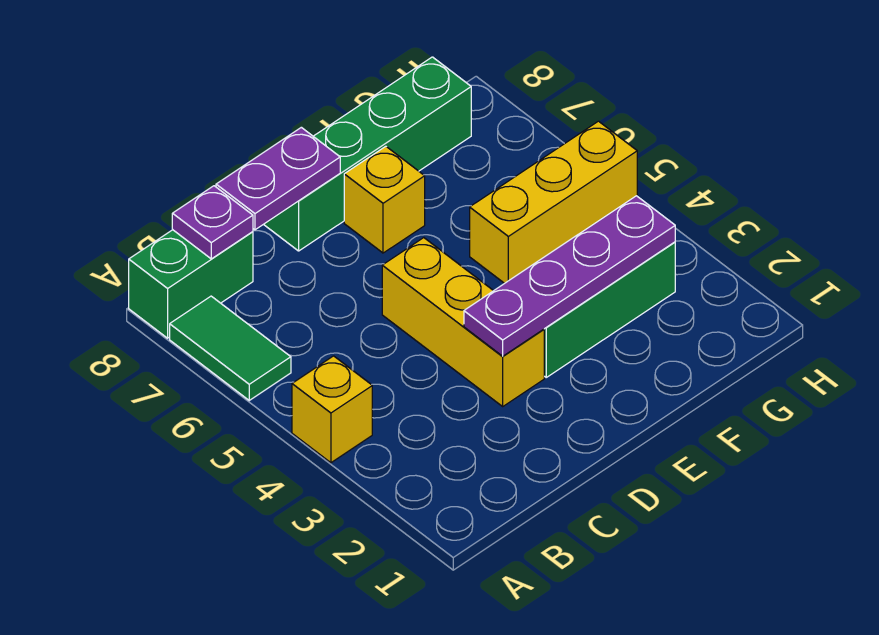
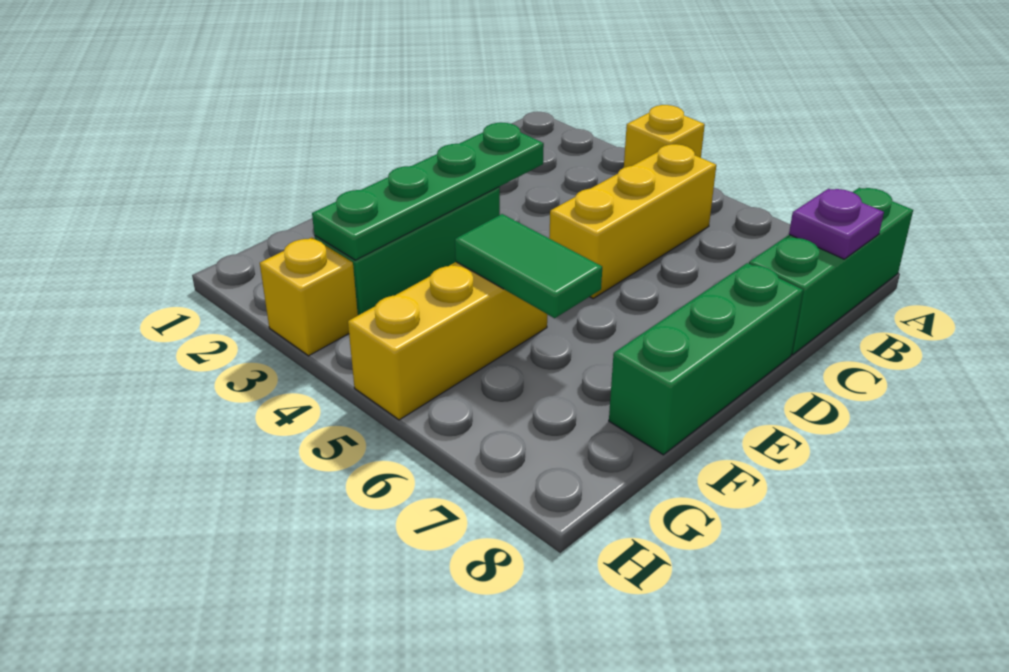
green tile A6:A7 level 1 -> green tile F5:F6 level 2
green brick A8:B8 level 1 -> green brick A8:C8 level 1
purple plate C8:D8 level 2 -> none
yellow brick D3:D5 level 1 -> yellow brick B5:D5 level 1
purple plate D3:G3 level 2 -> green plate D3:G3 level 2
green brick D8:G8 level 1 -> green brick D8:F8 level 1
yellow brick E7 level 1 -> yellow brick H3 level 1

